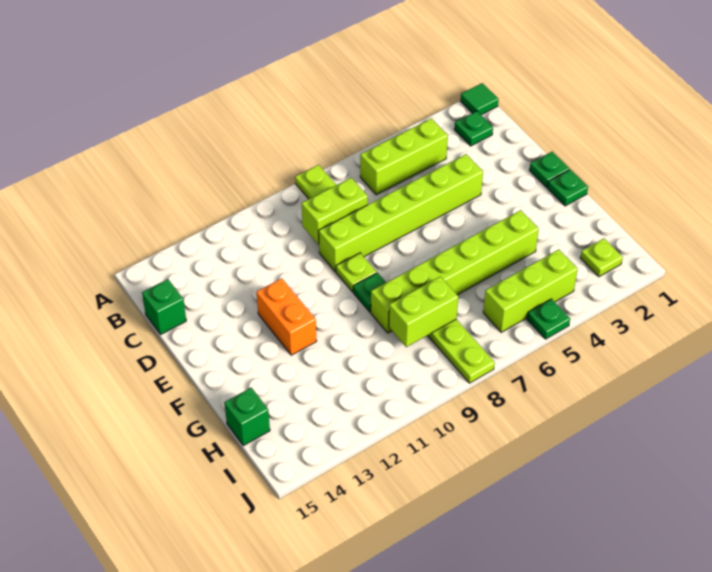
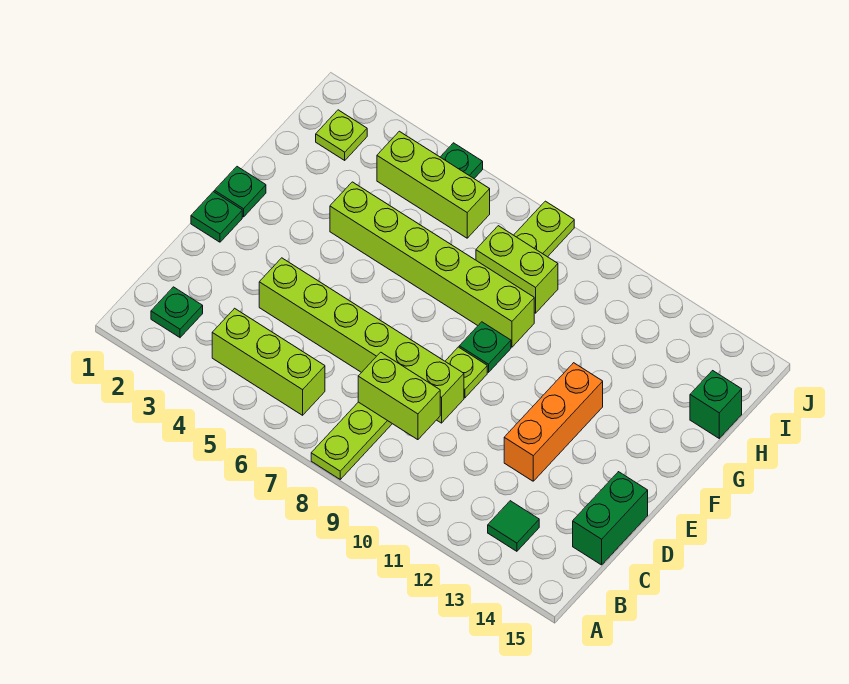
green tile A1 level 1 -> green tile B13 level 1
green brick C15 level 1 -> green brick C15:D15 level 1
orange brick E12:F12 level 1 -> orange brick D12:F12 level 1

